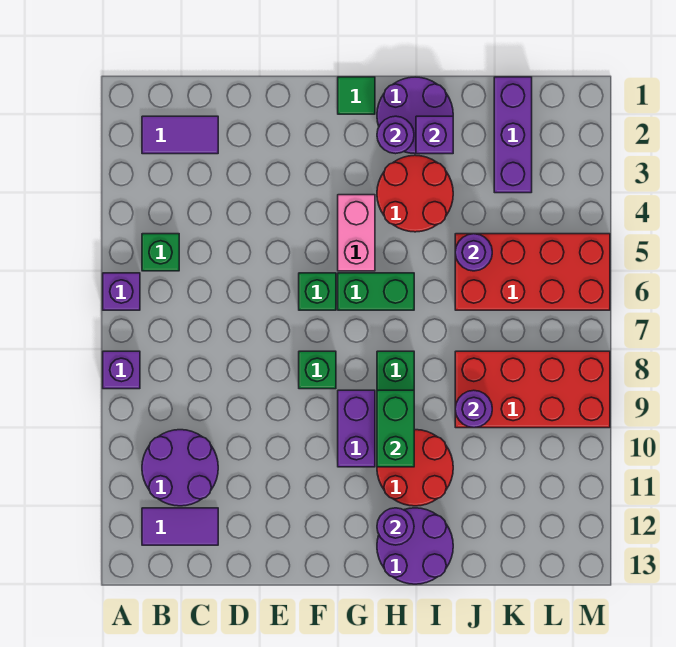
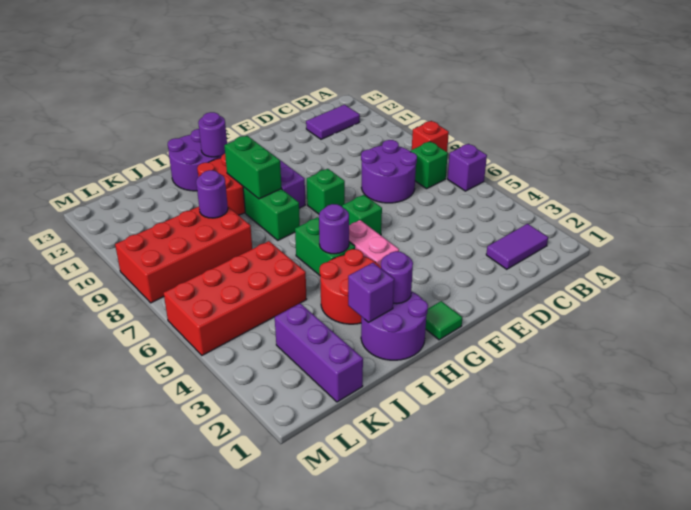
purple brick A8 level 1 -> red brick A8 level 1
green brick B5 level 1 -> green brick B7 level 1
purple round brick B10:C11 level 1 -> purple round brick C7:D8 level 1
green brick G6:H6 level 1 -> green brick H5:H6 level 1
purple round brick J5 level 2 -> purple round brick H5 level 2

